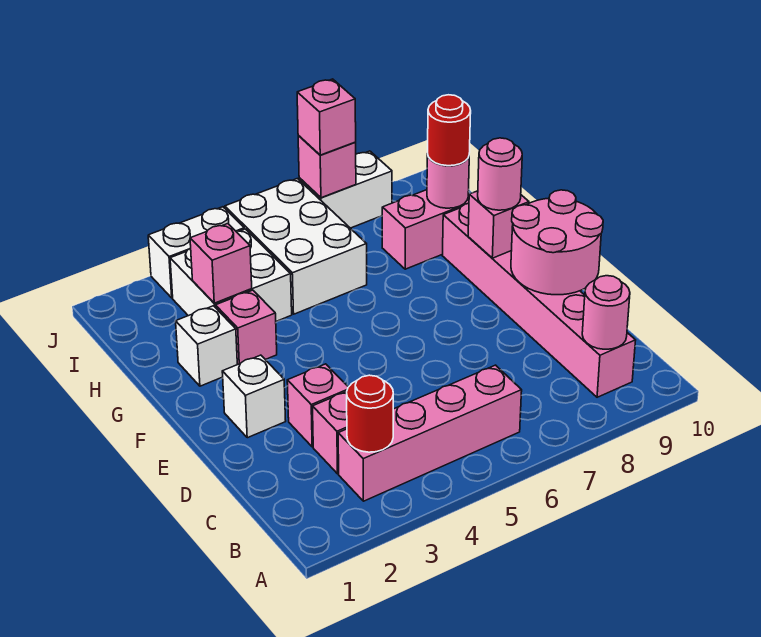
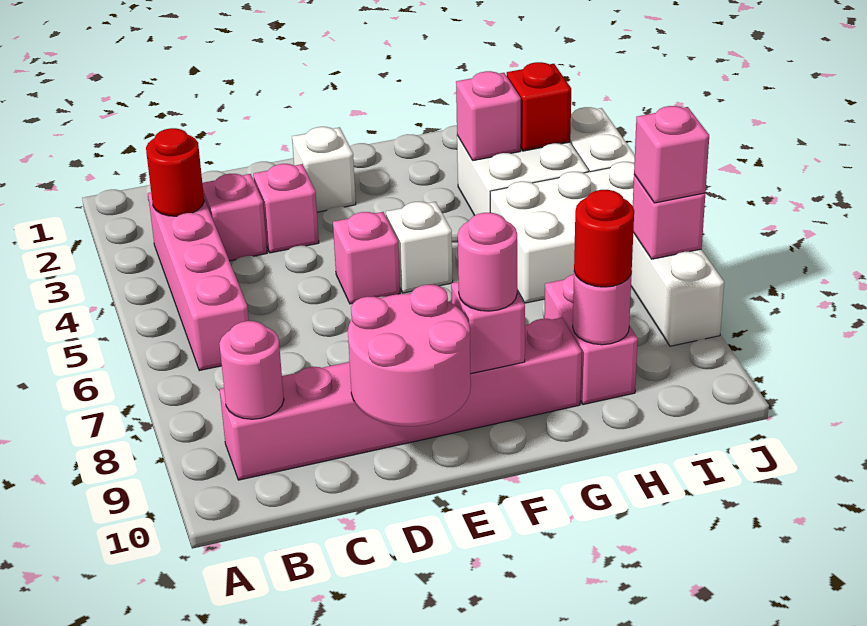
white brick G2 level 1 -> white brick F5 level 1
pink brick G3 level 1 -> pink brick E5 level 1
none -> red brick I3 level 2

